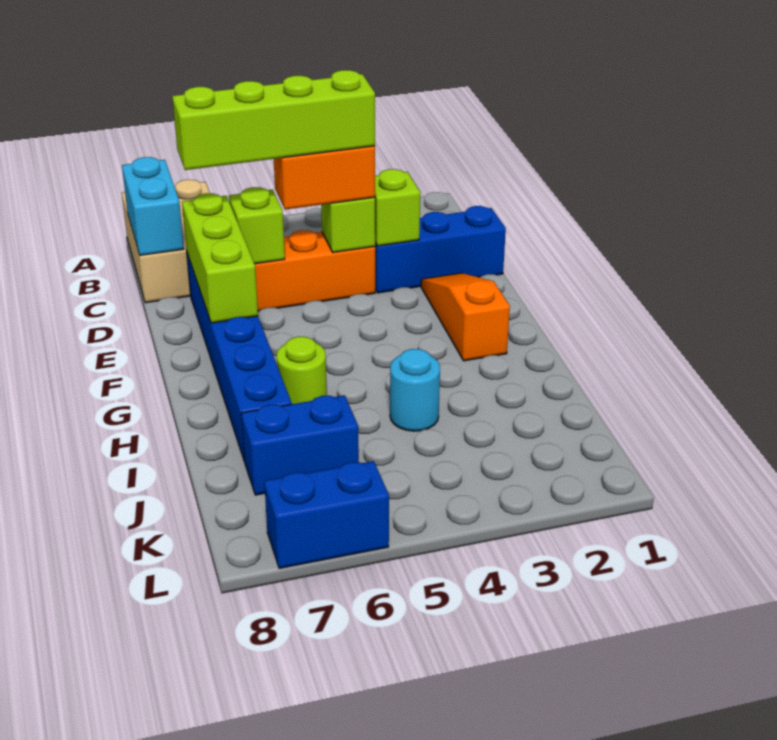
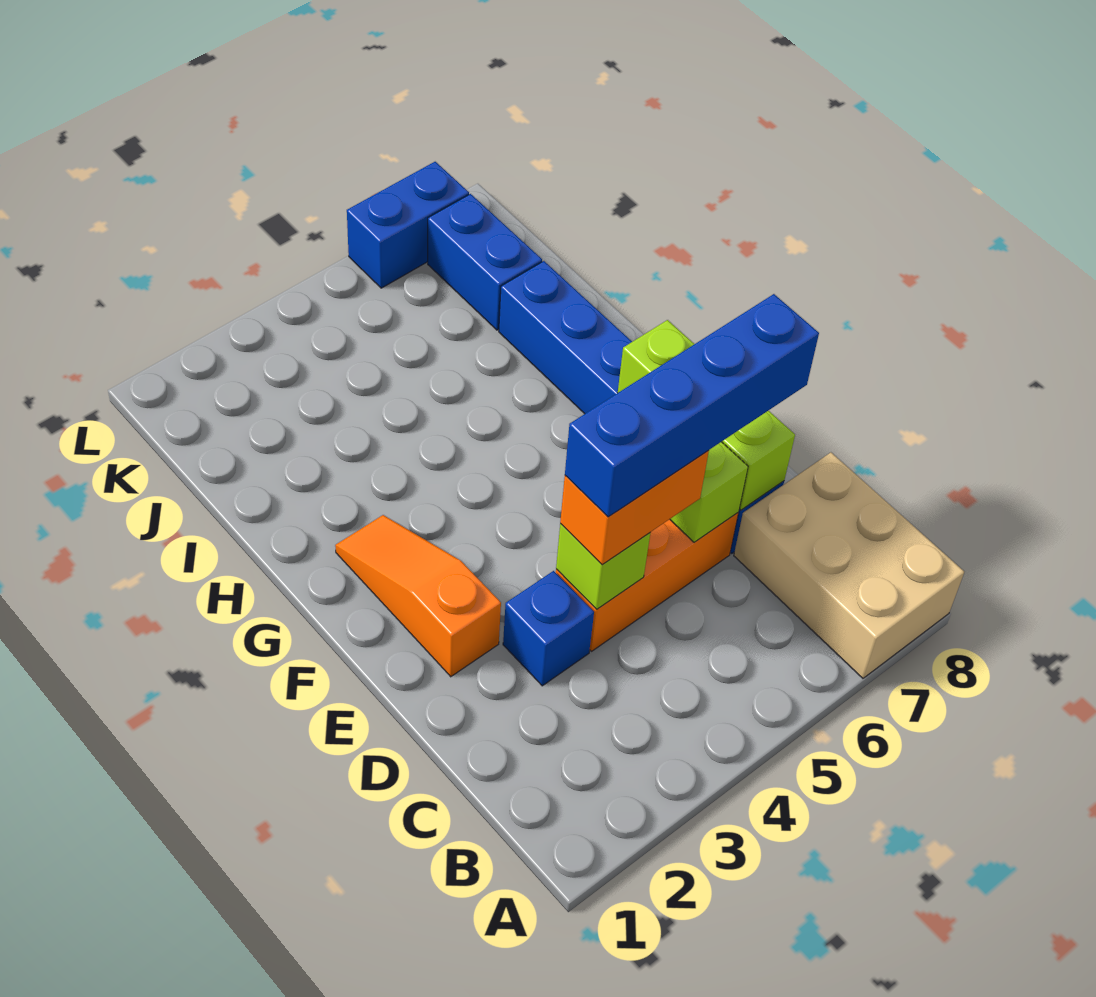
cyan brick B8:C8 level 2 -> none
blue brick D1:D3 level 1 -> blue brick D3 level 1
lime brick D3 level 2 -> none
lime brick D4:D7 level 4 -> blue brick D4:D7 level 4
orange slope E2:G2 level 1 top G -> orange slope E2:G2 level 1 top E
lime round brick H6 level 1 -> none
cyan round brick I4 level 1 -> none
blue brick J6:J7 level 1 -> blue brick J7:K7 level 1

